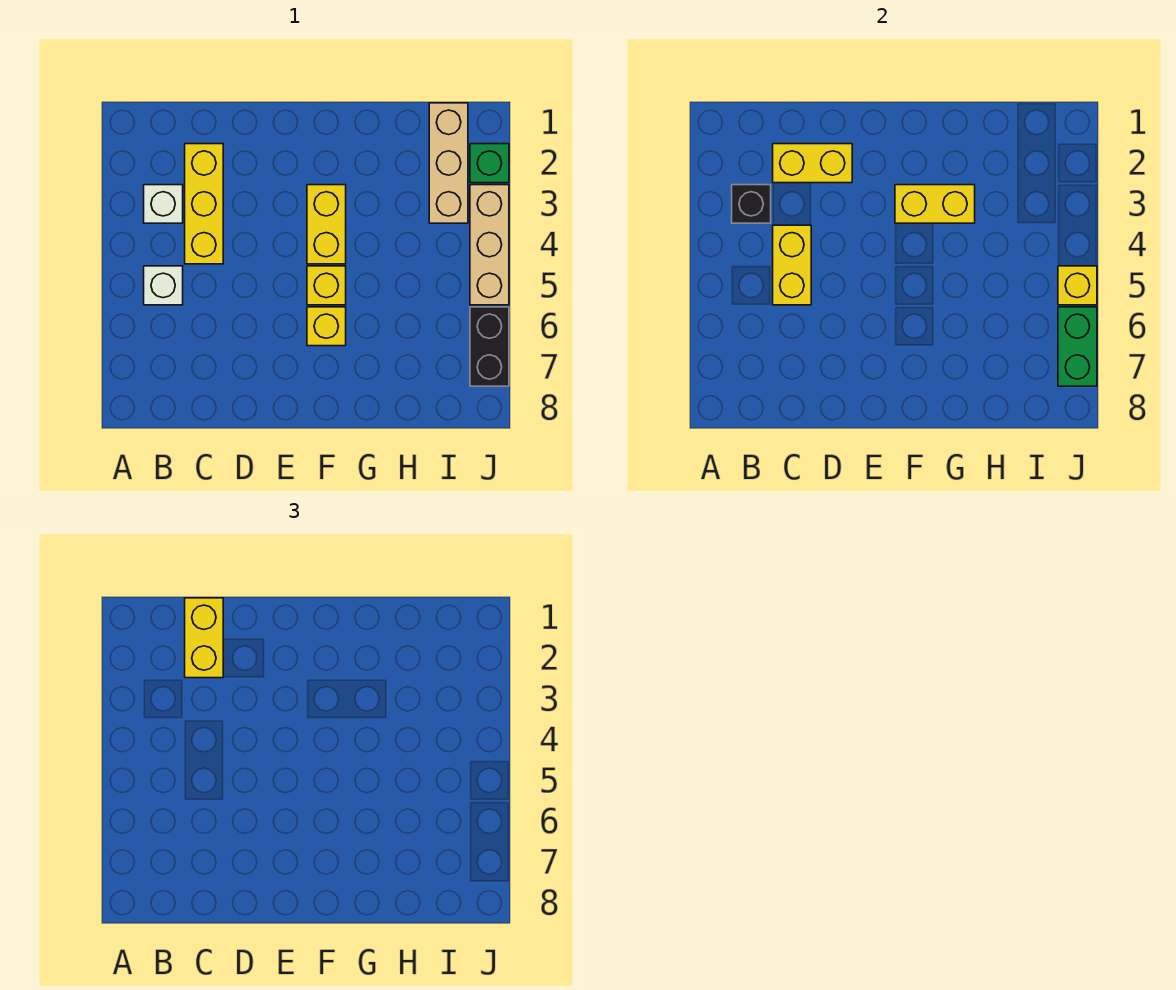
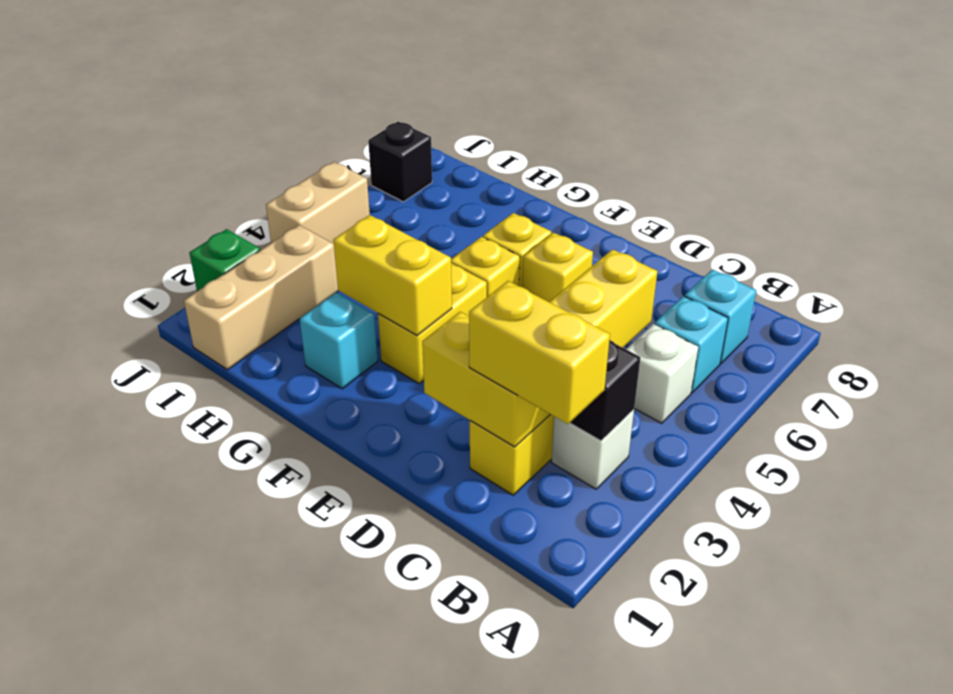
none -> cyan brick B6 level 1
none -> cyan brick B7 level 1
yellow brick C1:C2 level 3 -> yellow brick B2:C2 level 3
none -> cyan brick G2 level 1
tan brick J3:J5 level 1 -> tan brick J4:J5 level 1
yellow brick J5 level 2 -> yellow brick E6 level 1
black brick J6:J7 level 1 -> black brick J7 level 1
green brick J6:J7 level 2 -> none

